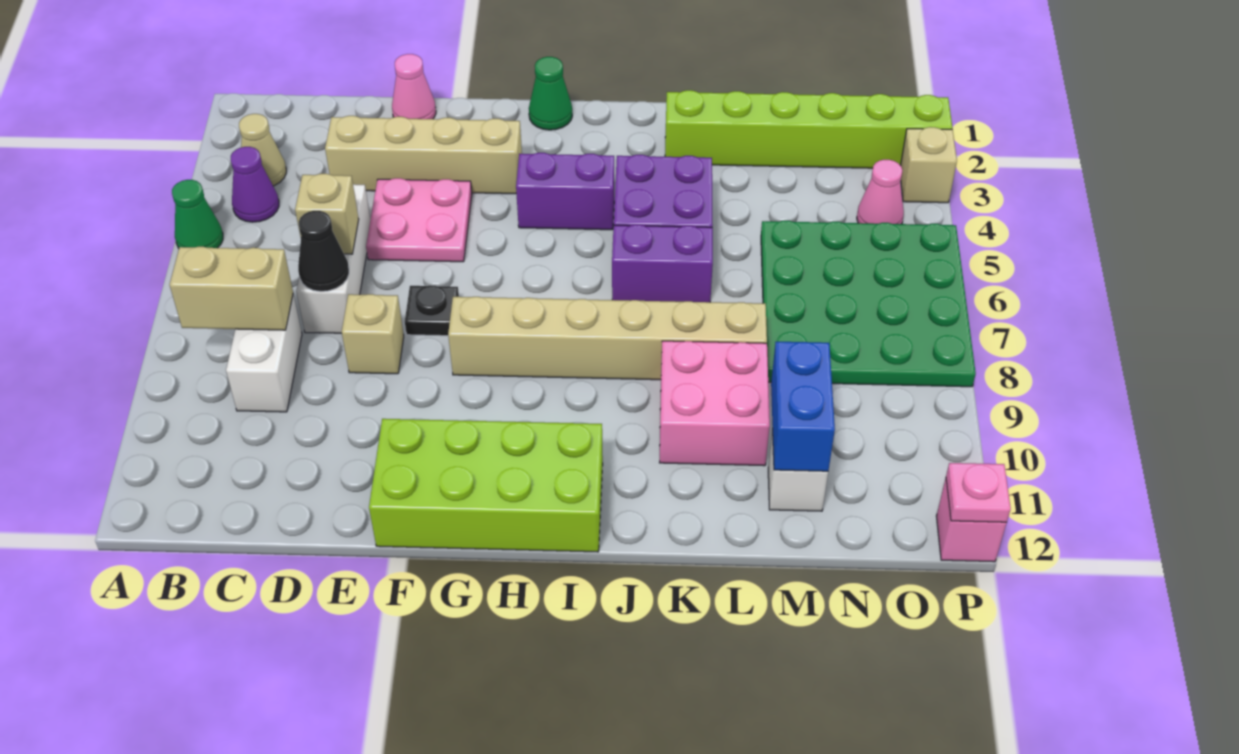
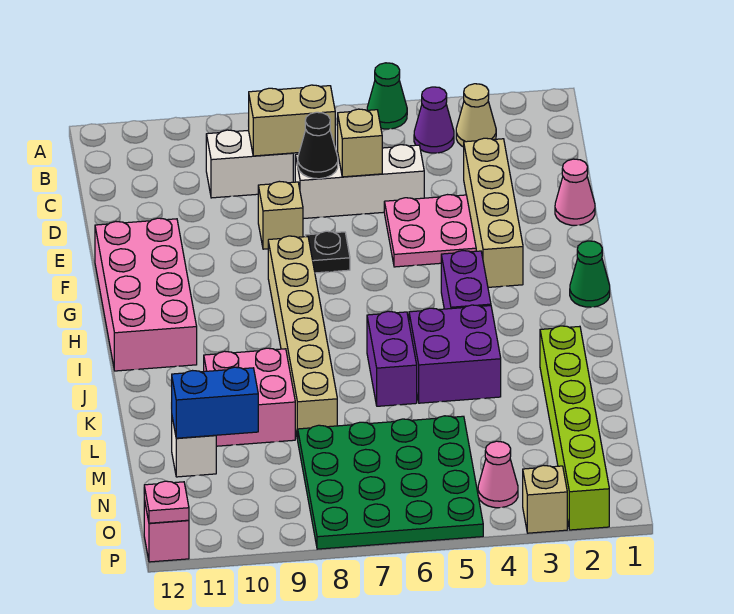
tan brick B8:C8 level 2 -> tan brick C7:C8 level 2
lime brick F11:I12 level 1 -> pink brick F11:I12 level 1

